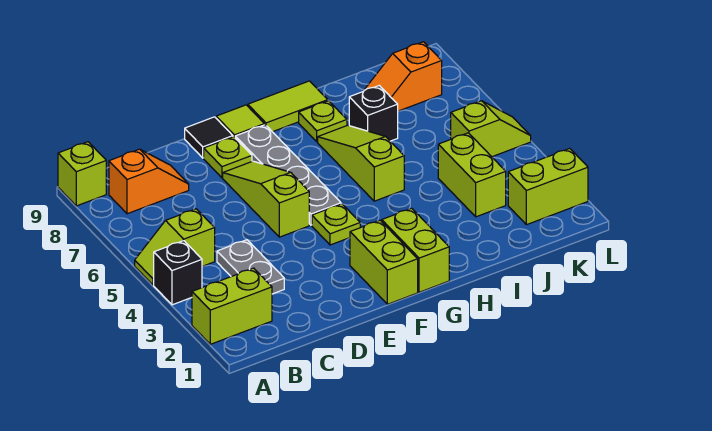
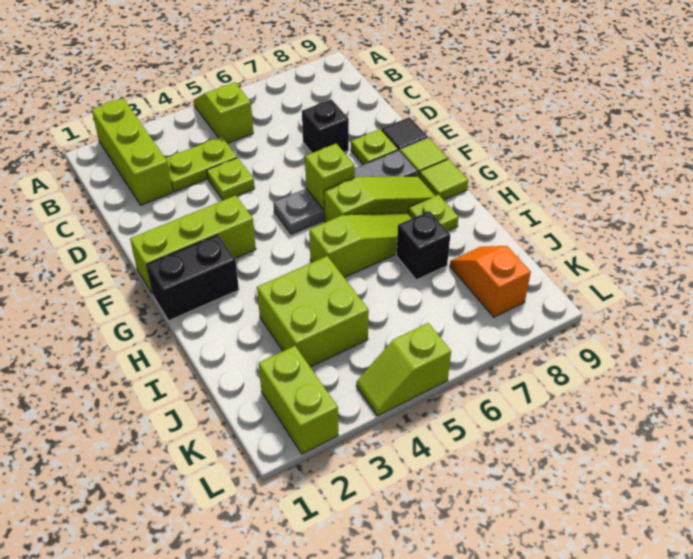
lime brick A2:B2 level 1 -> lime brick A2:C2 level 1
black brick A4 level 1 -> black brick D7 level 1
lime brick A9 level 1 -> lime brick F6 level 2
orange slope B8:C8 level 1 top B -> none
grey plate C3:C4 level 1 -> lime plate C3:C4 level 1
lime slope E5:E7 level 1 top 5 -> lime slope G6:G8 level 1 top 6
lime brick F1:F2 level 1 -> lime brick F1:F3 level 1
lime plate F4 level 1 -> lime plate D4 level 1
lime brick G1:G2 level 1 -> black brick G1:G2 level 1
lime tile G9:H9 level 1 -> lime tile G9 level 1
lime brick J3:J4 level 1 -> lime brick I3:J4 level 1
lime slope K5:L5 level 1 top K -> lime slope L4:L5 level 1 top 5

